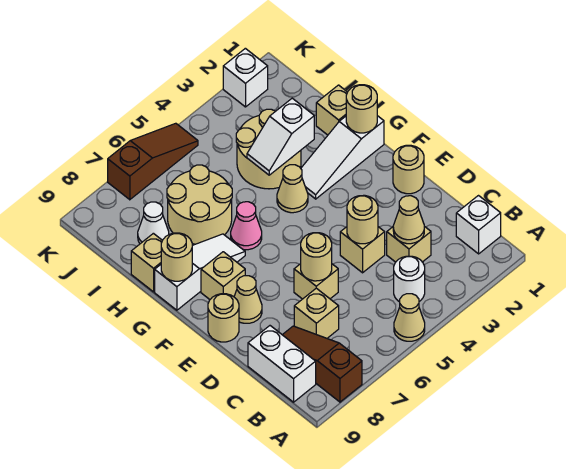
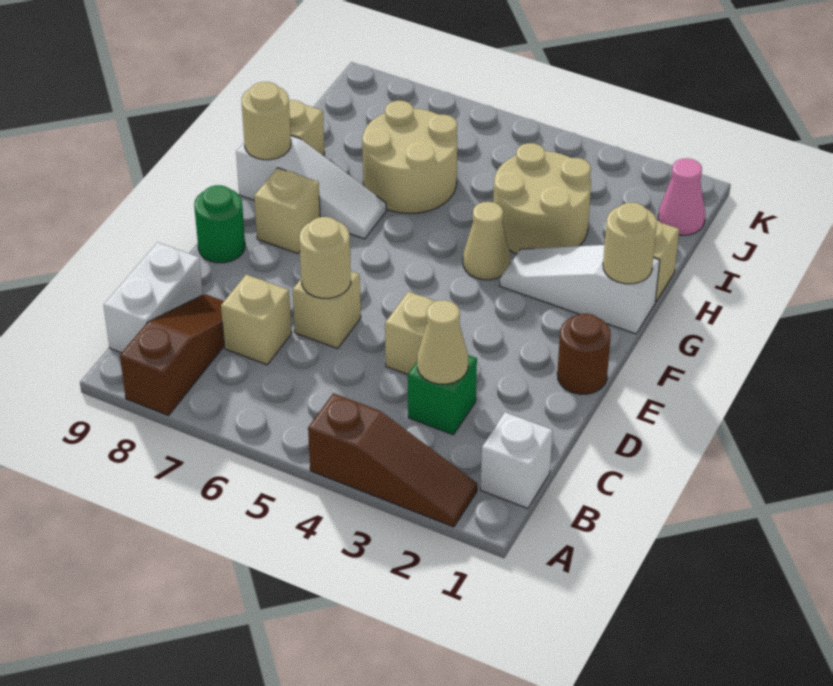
tan cone A5 level 1 -> none
white round brick B4 level 1 -> none
tan brick C3 level 1 -> green brick C3 level 1
tan round brick D4 level 2 -> none
tan round brick E1 level 1 -> brown round brick E1 level 1
tan cone E8 level 1 -> none
tan round brick E9 level 1 -> green round brick E9 level 1
pink cone G6 level 1 -> pink cone J1 level 1
white slope H3:H4 level 2 top 3 -> none
white cone I8 level 1 -> none
white brick K2 level 1 -> none
brown slope K5:K7 level 1 top 7 -> brown slope A2:A4 level 1 top 4

